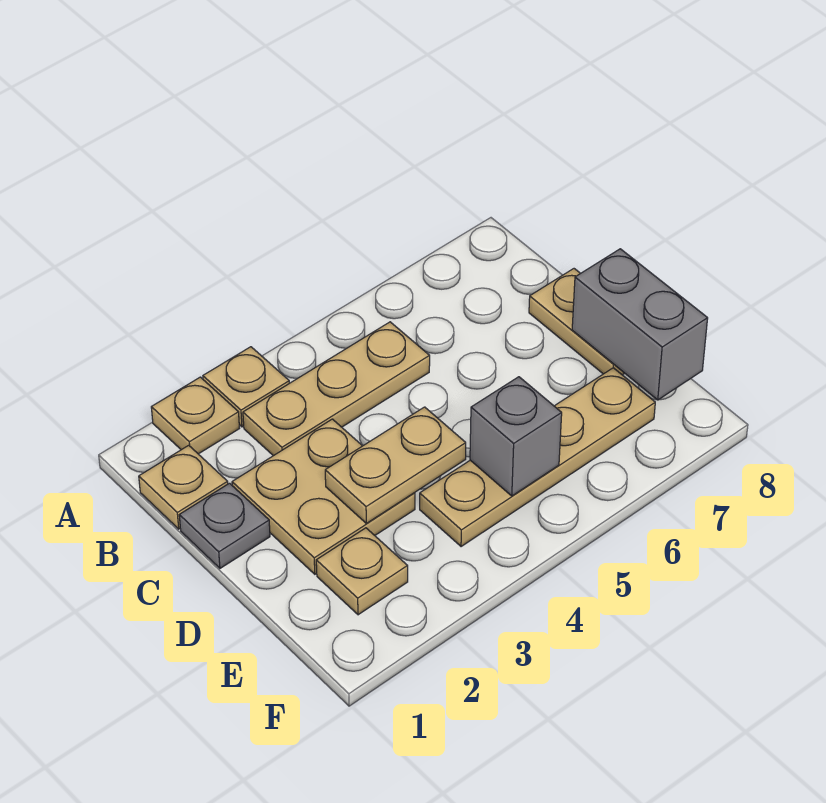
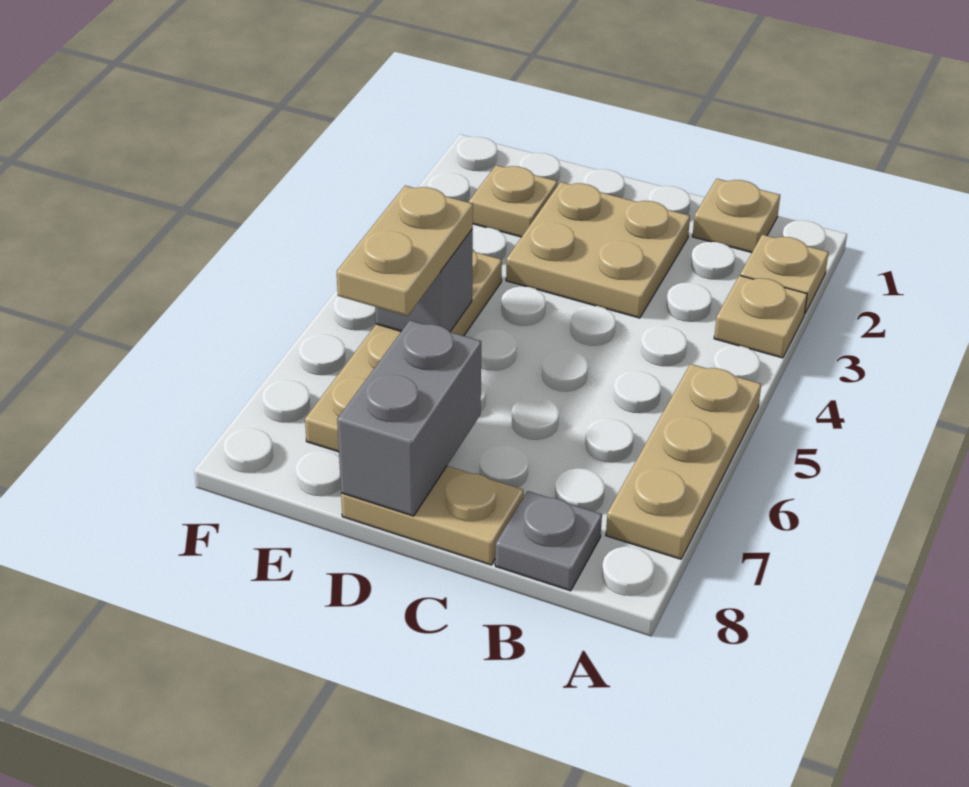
tan plate B3:B5 level 1 -> tan plate A5:A7 level 1
grey plate C1 level 1 -> grey plate B8 level 1
tan plate D3:D4 level 2 -> tan plate E5:E6 level 3
grey brick D8:E8 level 2 -> grey brick D7:D8 level 2

